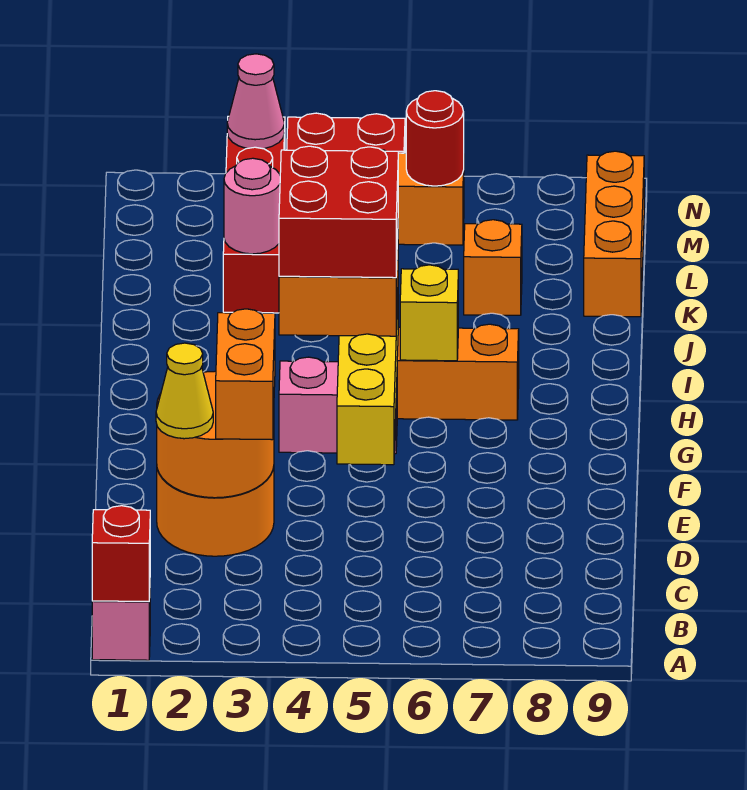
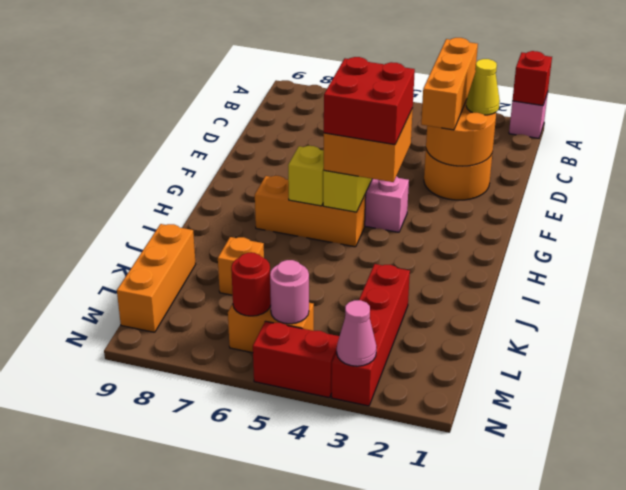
orange brick D3:E3 level 3 -> orange brick C3:E3 level 3
pink round brick K3 level 2 -> pink round brick M5 level 2

